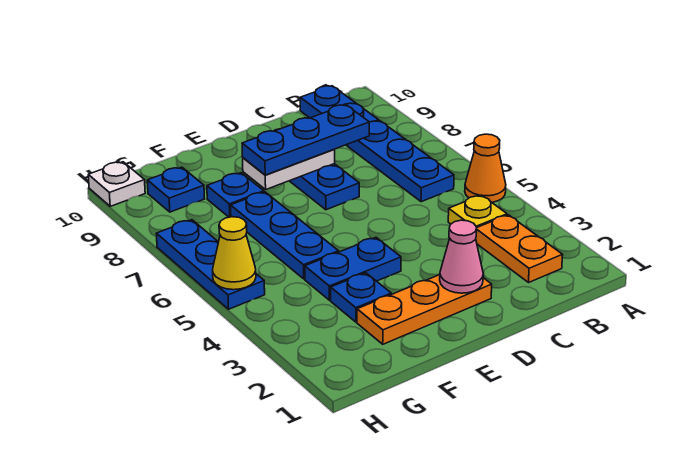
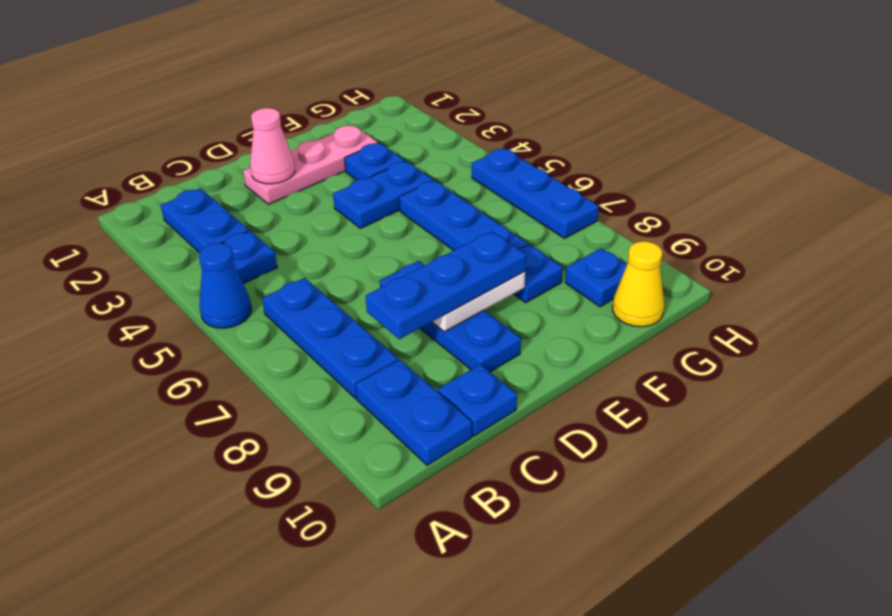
orange cone A5 level 1 -> blue cone A5 level 1
orange plate B2:B3 level 1 -> blue plate B2:B3 level 1
yellow plate B4 level 1 -> blue plate B4 level 1
none -> blue plate C10 level 1
orange plate D2:F2 level 1 -> pink plate D2:F2 level 1
yellow cone H5 level 2 -> yellow cone G10 level 1
white plate H10 level 1 -> none

